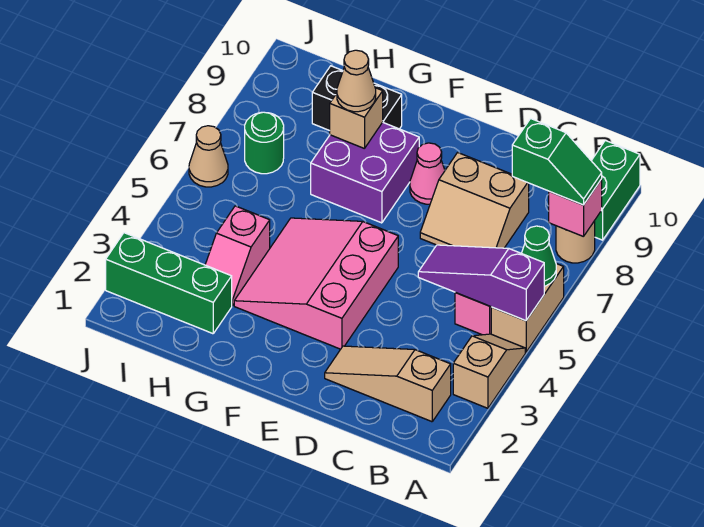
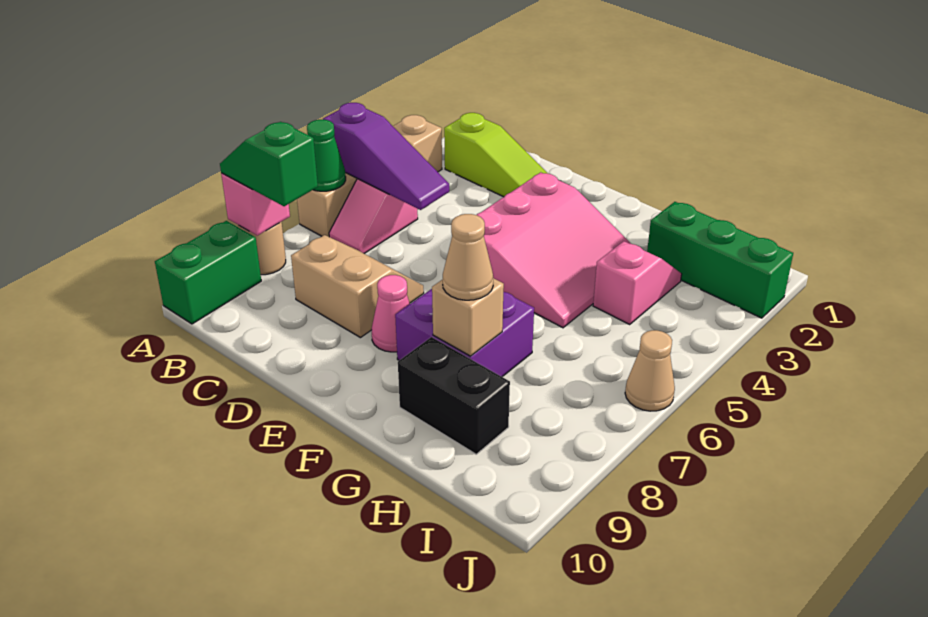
tan slope B2:D2 level 1 top B -> lime slope B2:D2 level 1 top B
green round brick I7 level 1 -> none

